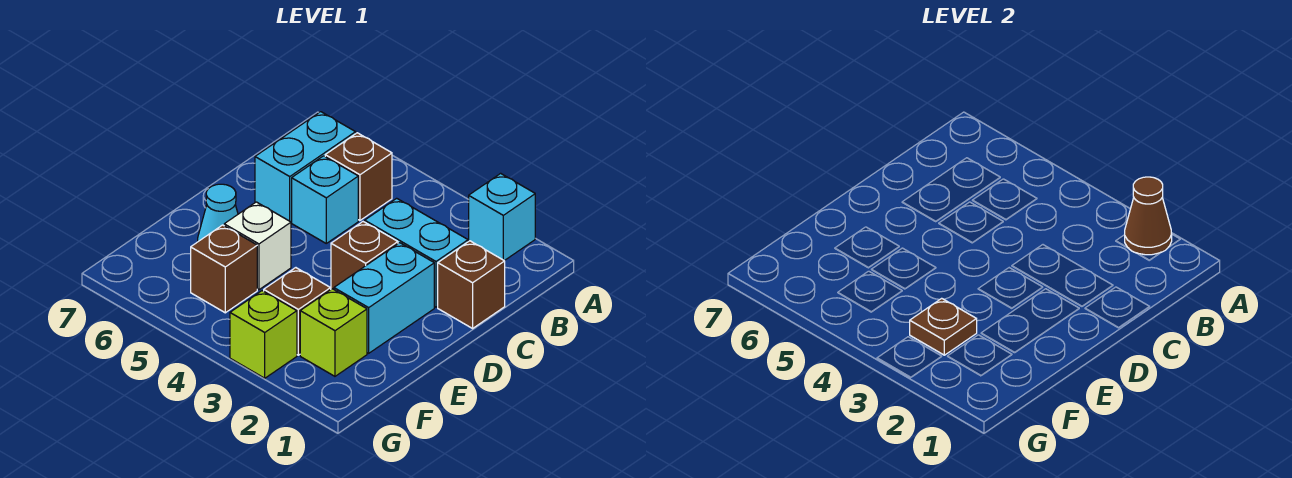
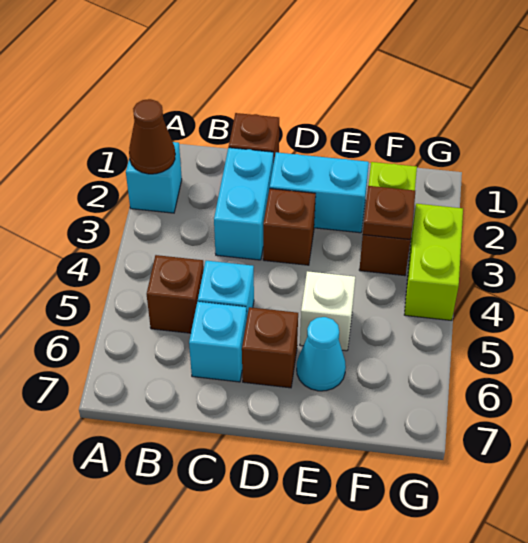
cyan brick B6:C6 level 1 -> cyan brick C6 level 1
brown brick F5 level 1 -> brown brick D6 level 1
lime brick G3 level 1 -> lime brick G3:G4 level 1

